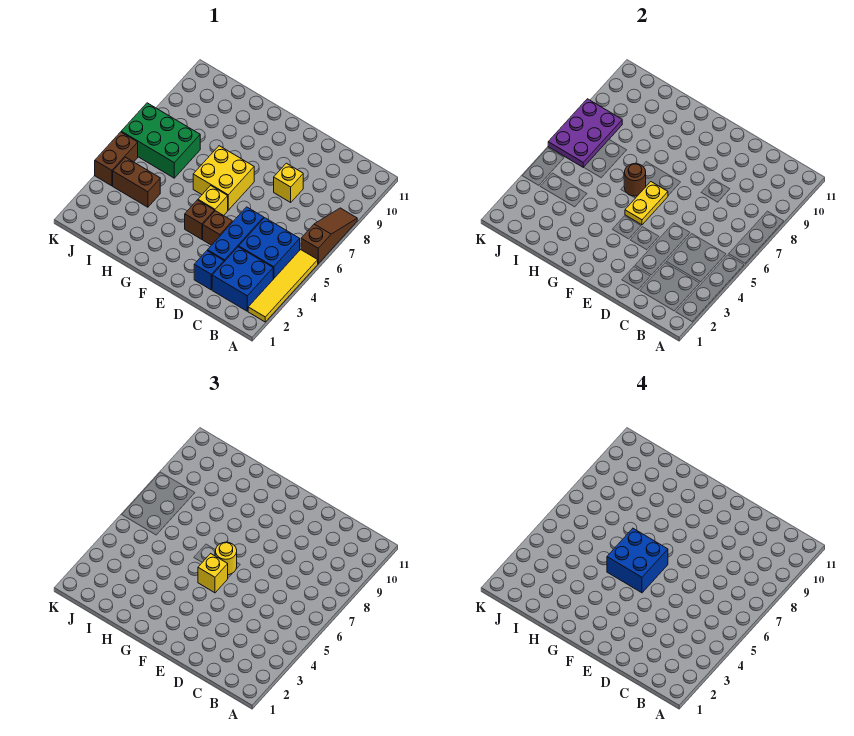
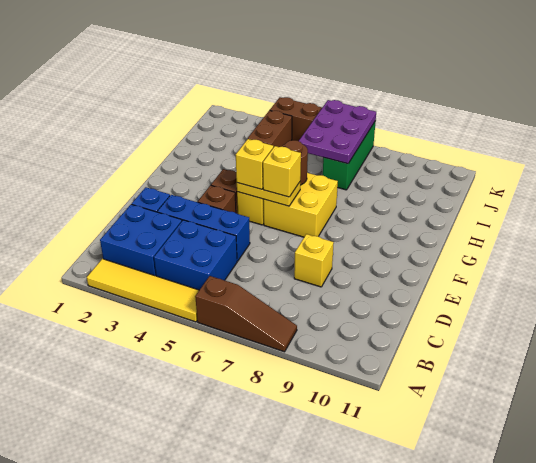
blue brick F5:G6 level 4 -> none
yellow round brick F6 level 3 -> yellow brick F6 level 3
green brick I6:K7 level 1 -> green brick I7:K7 level 1
purple plate J6:K8 level 2 -> purple plate I6:K7 level 2

